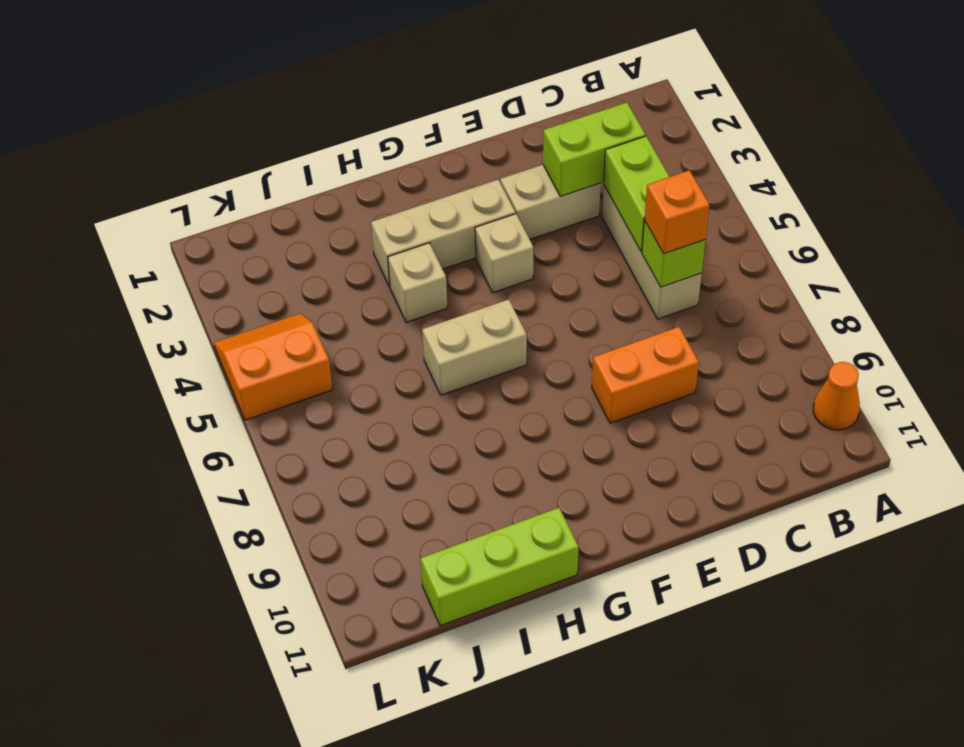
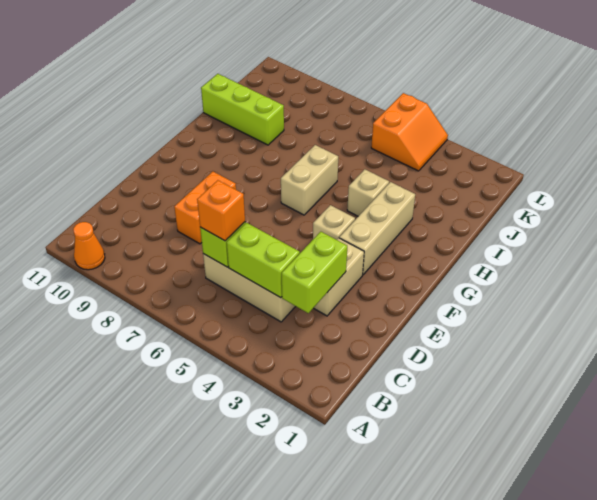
lime brick H11:J11 level 1 -> lime brick I9:I11 level 1

